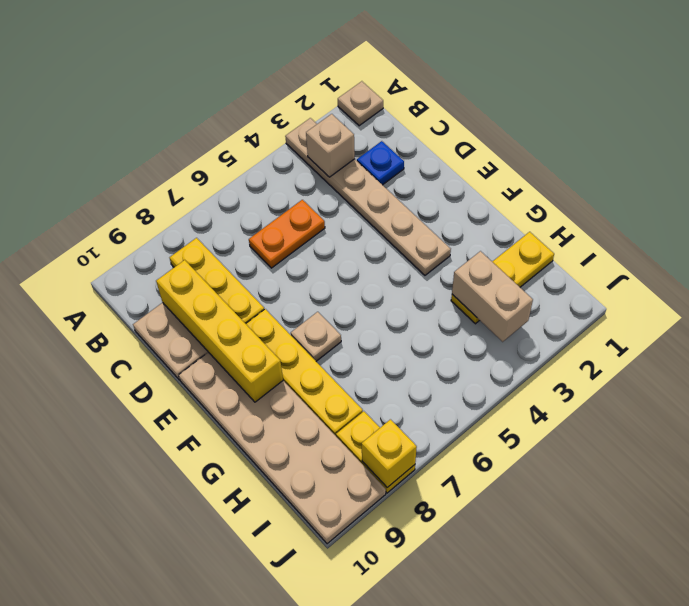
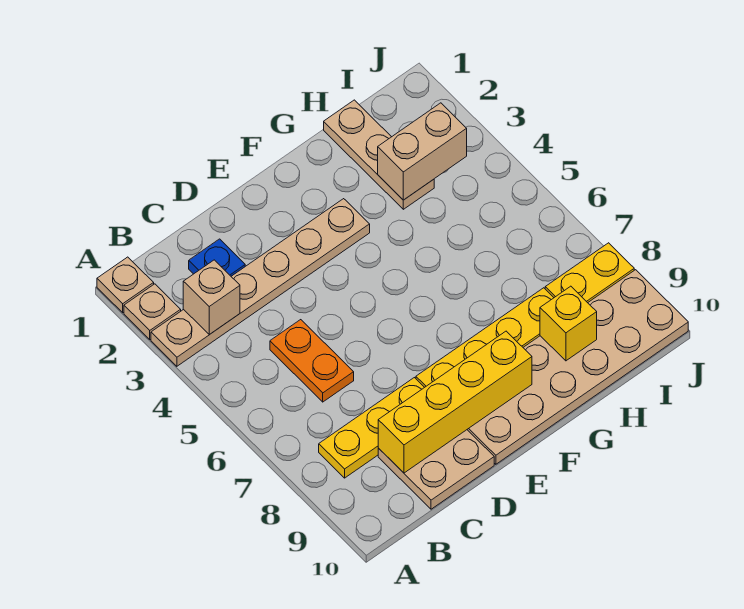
tan plate F7 level 1 -> tan plate A2 level 1
yellow plate H1:H3 level 1 -> tan plate H1:H3 level 1
yellow brick J8 level 2 -> yellow brick H9 level 2

